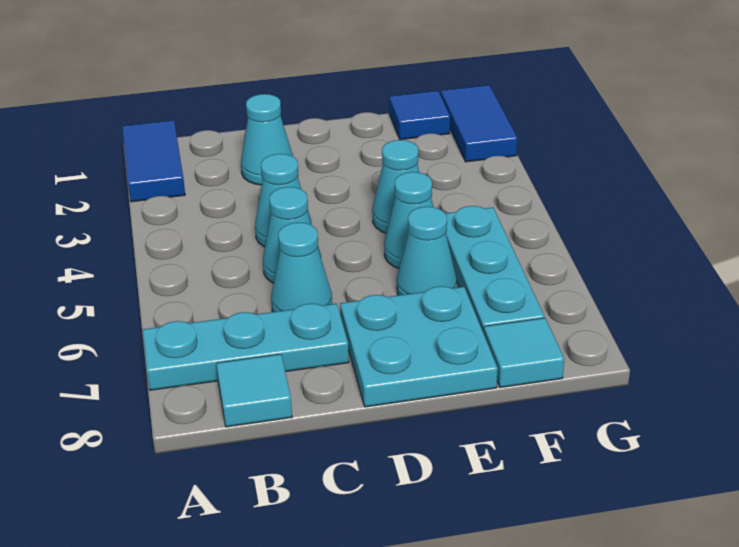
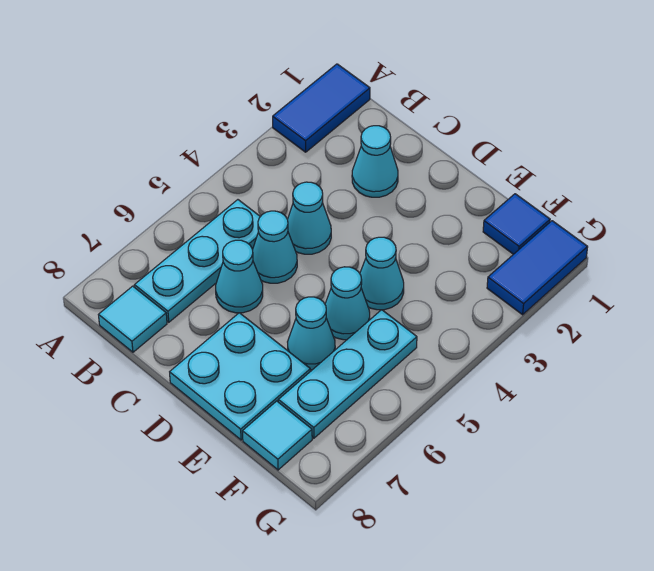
cyan plate A7:C7 level 1 -> cyan plate B5:B7 level 1

